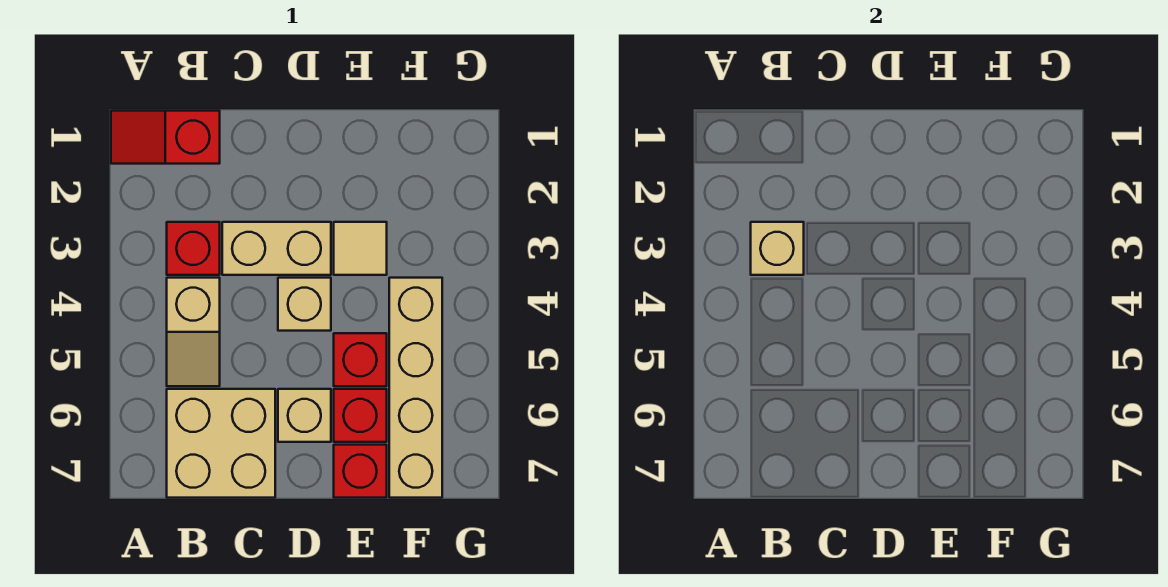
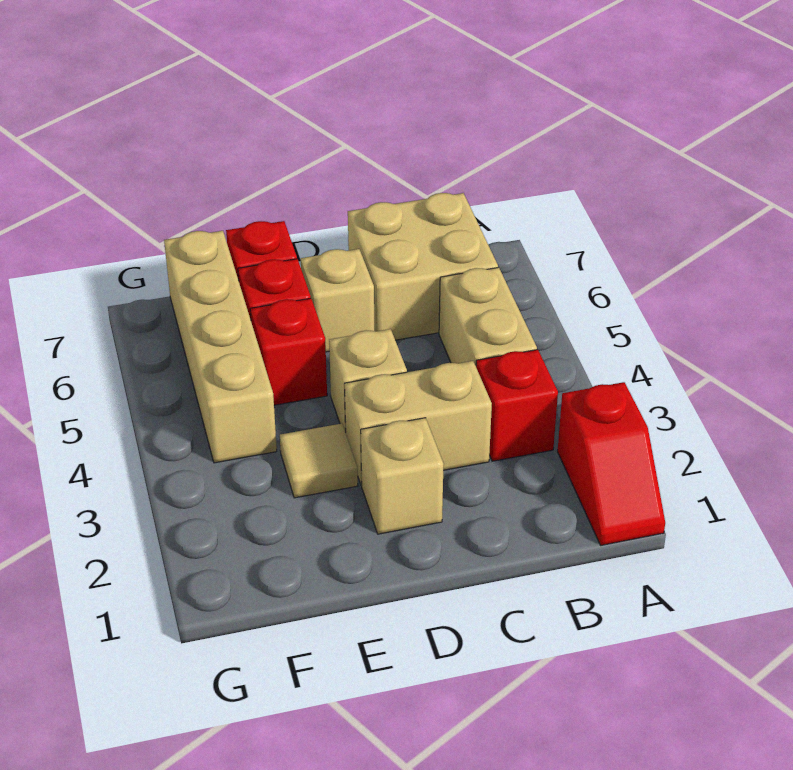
red slope A1:B1 level 1 top B -> red slope A1:A2 level 1 top 2
tan brick B3 level 2 -> tan brick D2 level 1
tan slope B4:B5 level 1 top 4 -> tan brick B4:B5 level 1

